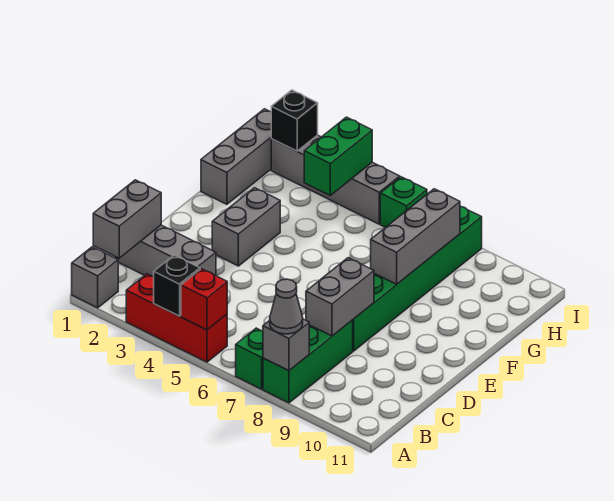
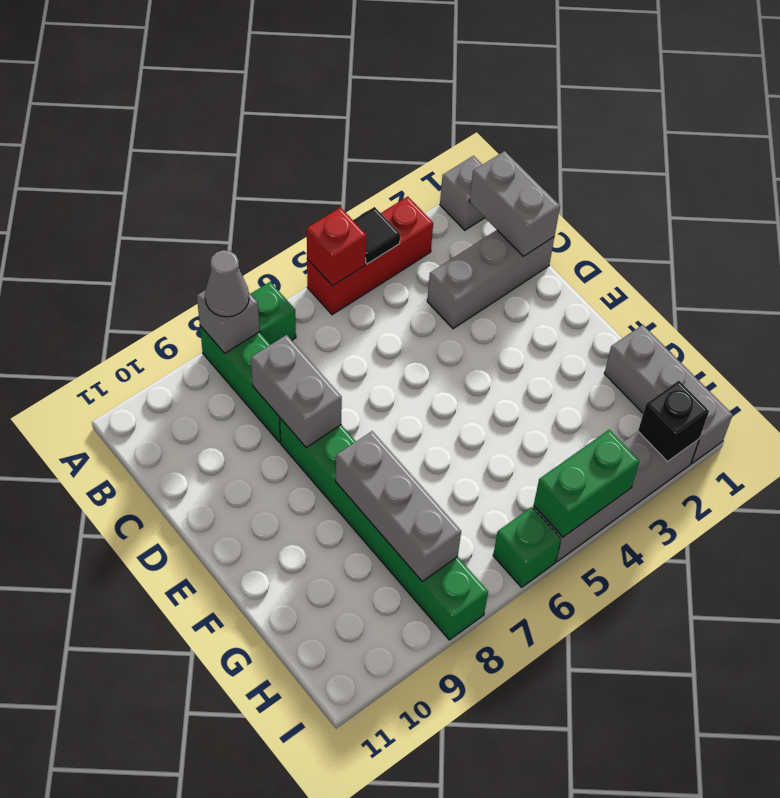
black brick A4 level 2 -> black tile A4 level 2
grey brick E3:F3 level 1 -> none
green brick H4:I4 level 2 -> green brick I4:I5 level 2

